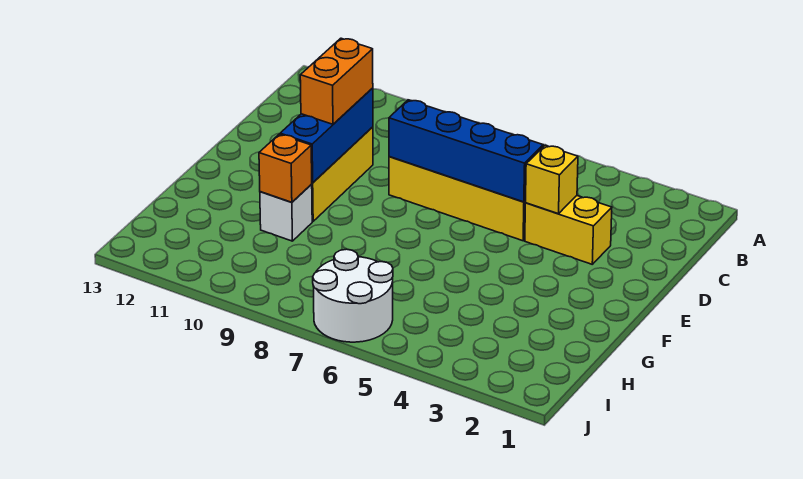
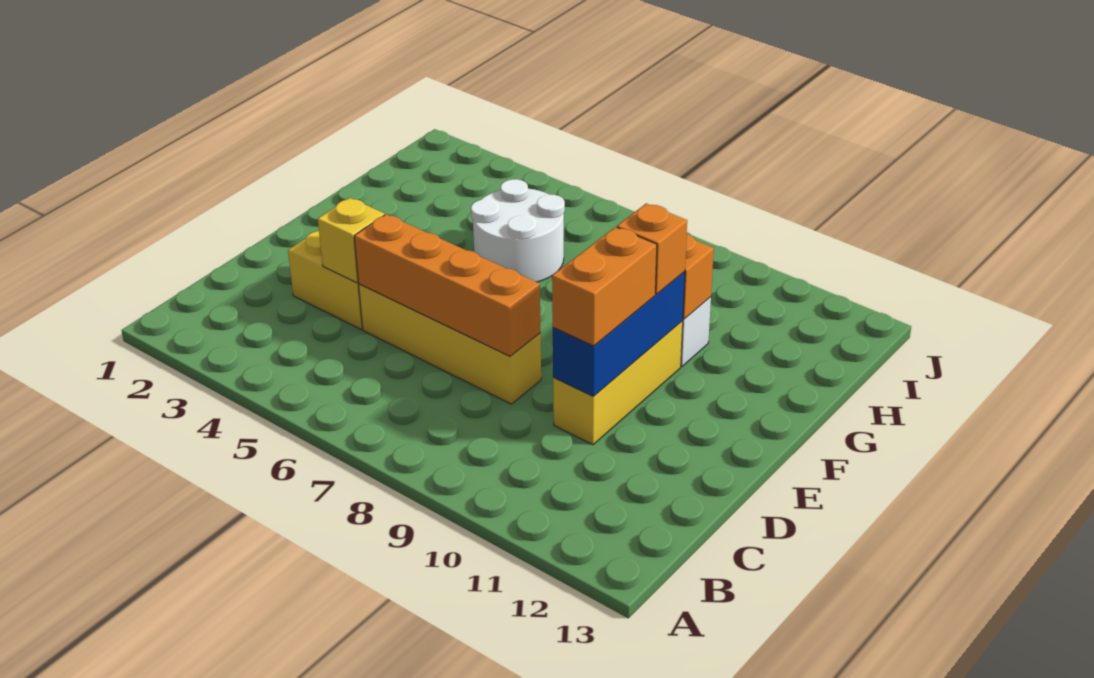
blue brick D5:D8 level 2 -> orange brick D5:D8 level 2
none -> orange brick F10 level 3
white round brick I6:J7 level 1 -> white round brick G5:H6 level 1

